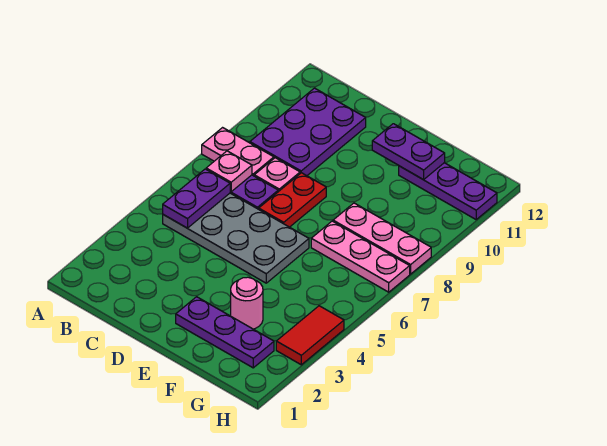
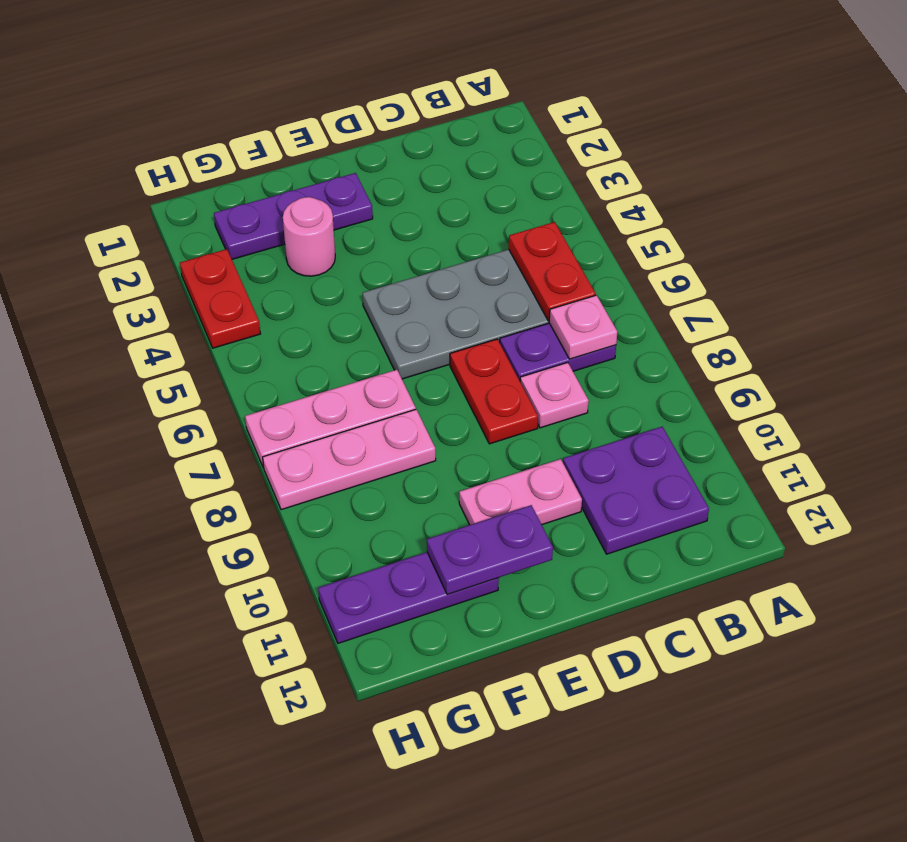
pink plate A8:B8 level 1 -> pink plate D10:E10 level 1
purple plate B5:B6 level 2 -> red plate B5:B6 level 2
purple plate B9:C11 level 1 -> purple plate B10:C11 level 1
red tile H3:H4 level 1 -> red plate H3:H4 level 1

